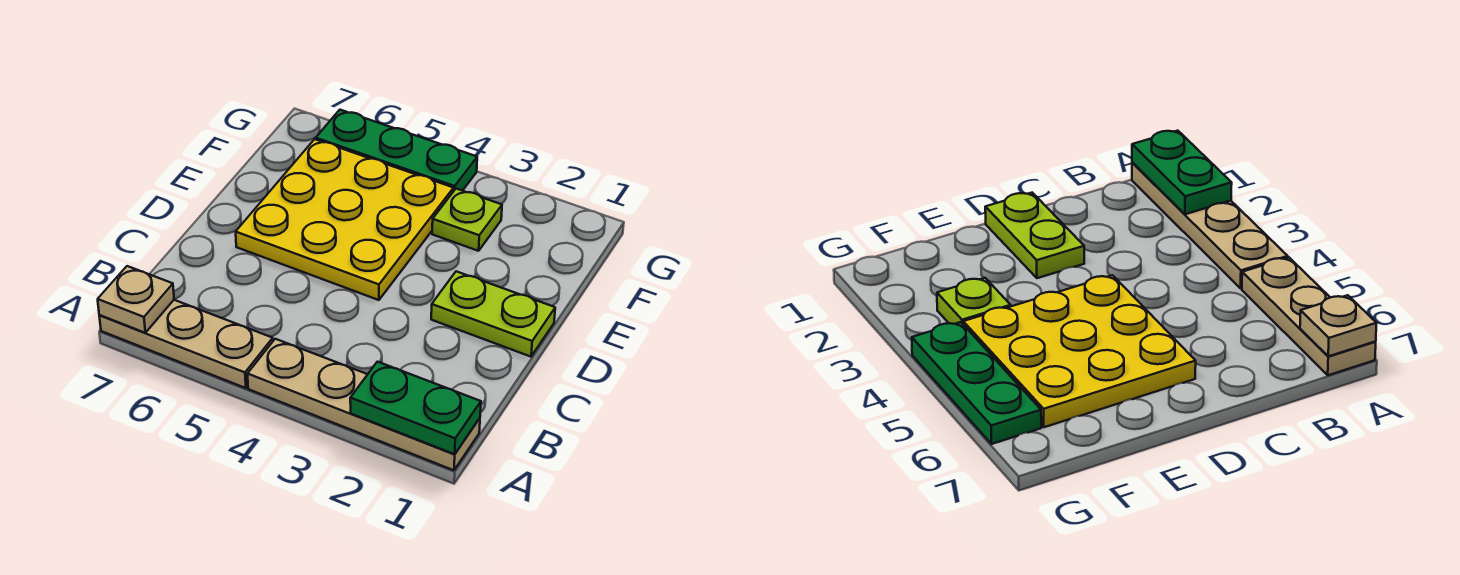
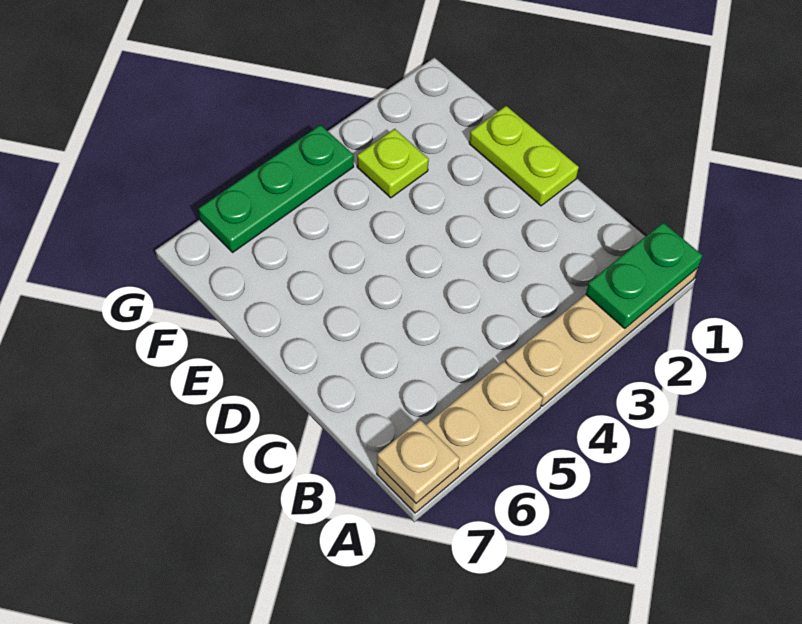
lime plate D1:D2 level 1 -> lime plate D1:E1 level 1
yellow plate D4:F6 level 1 -> none

